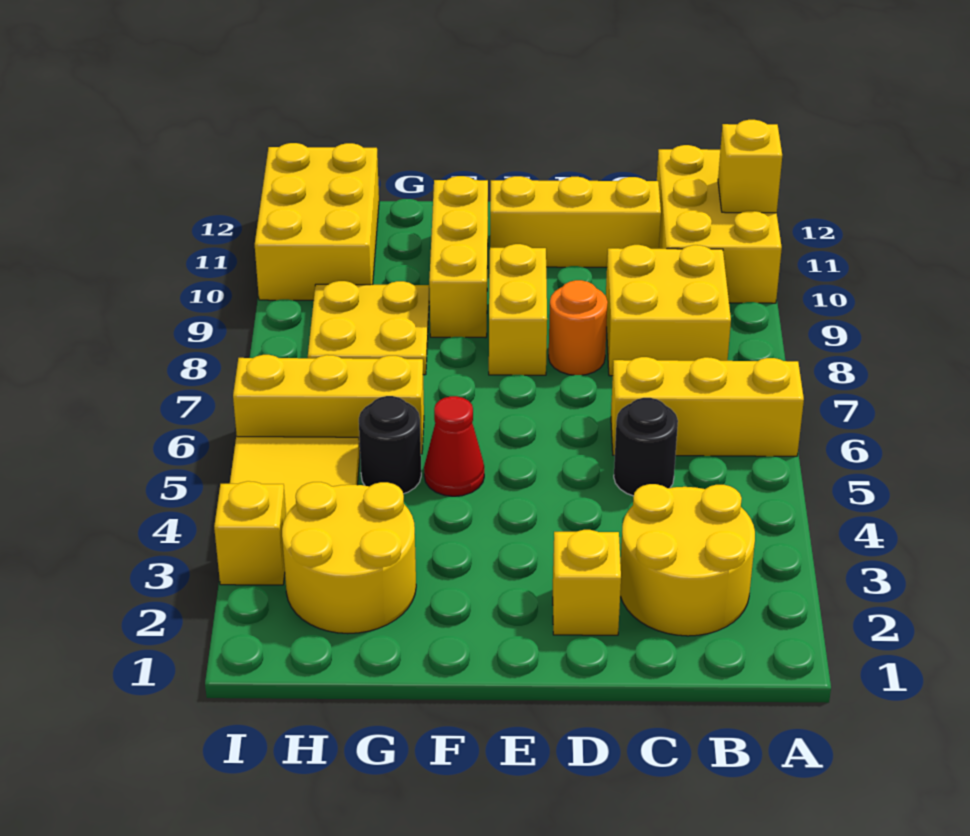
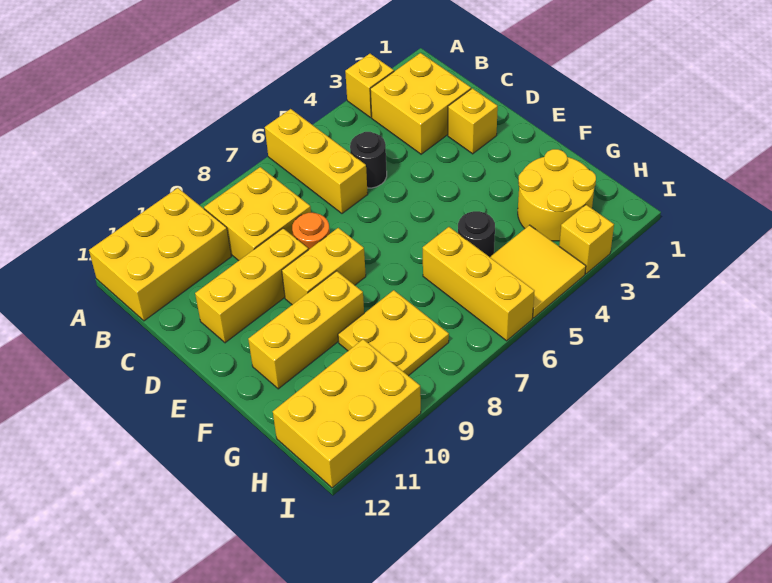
yellow brick A11 level 2 -> yellow brick A3 level 1
yellow round brick B2:C3 level 1 -> yellow brick B2:C3 level 1
yellow brick C11:E11 level 1 -> yellow brick D9:D11 level 1
red cone F5 level 1 -> none

